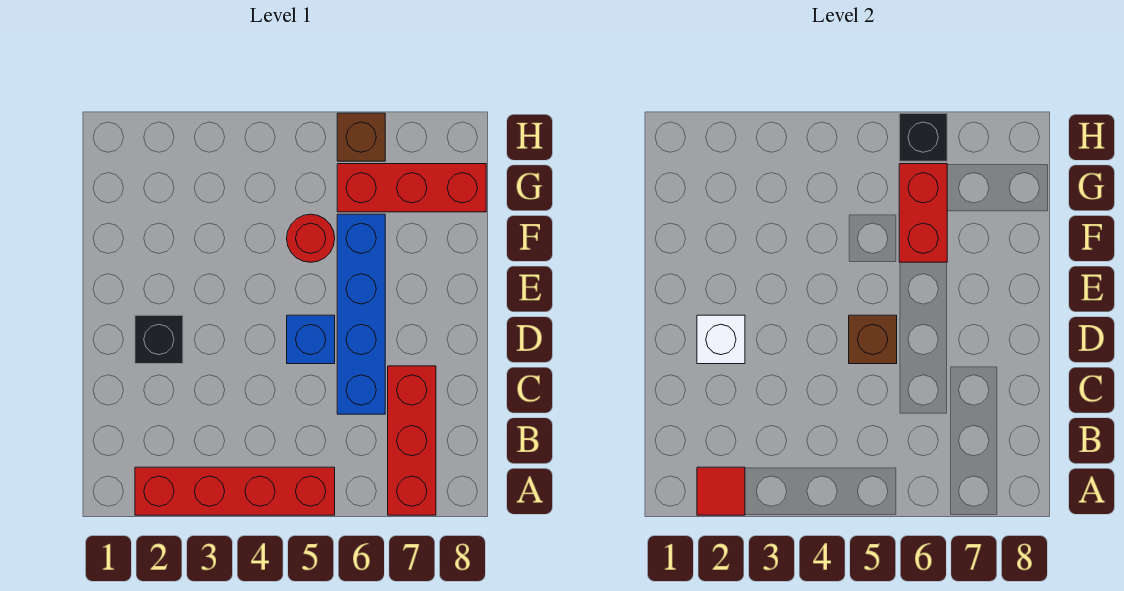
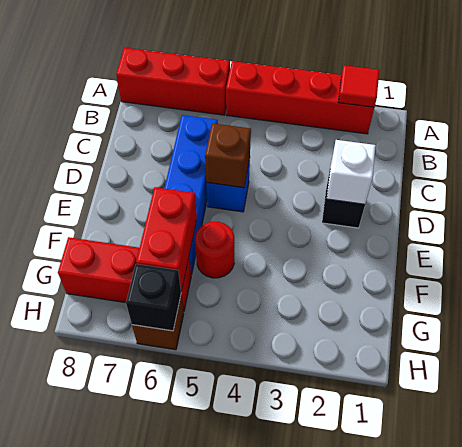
red brick A7:C7 level 1 -> red brick A6:A8 level 1

